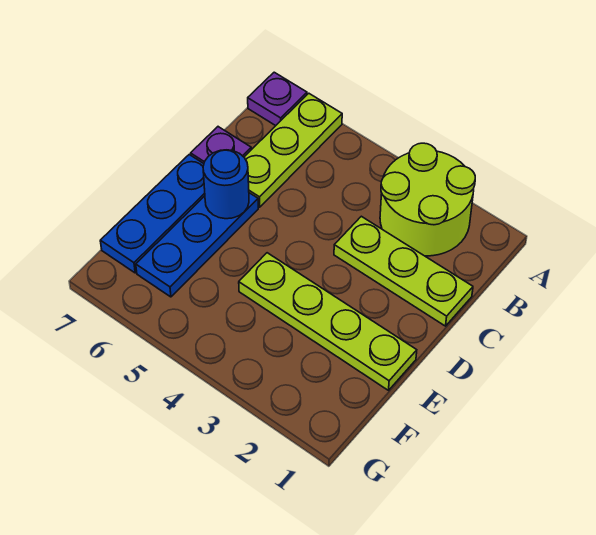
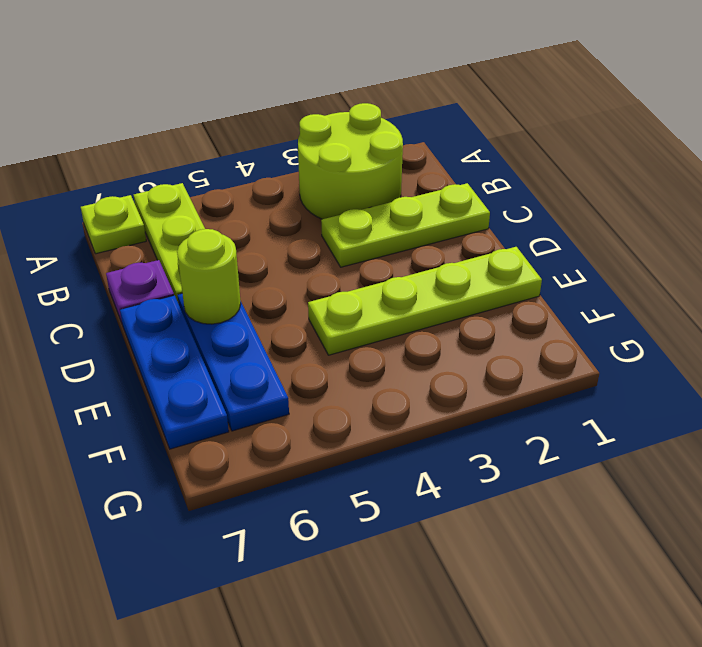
purple plate A7 level 1 -> lime plate A7 level 1
blue round brick D6 level 2 -> lime round brick D6 level 2

